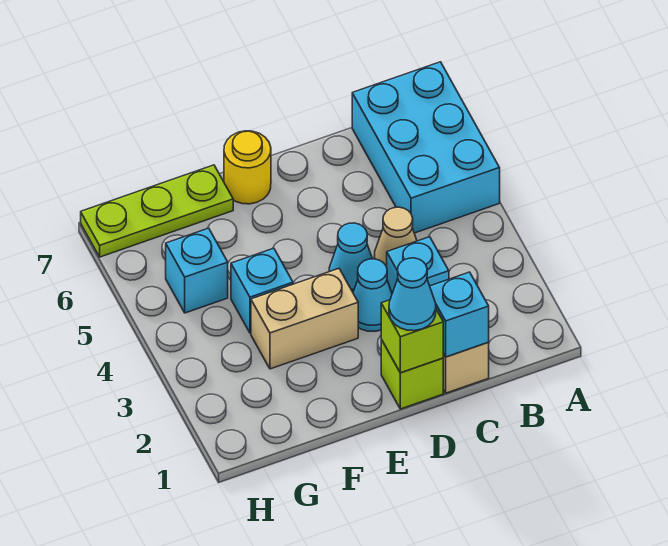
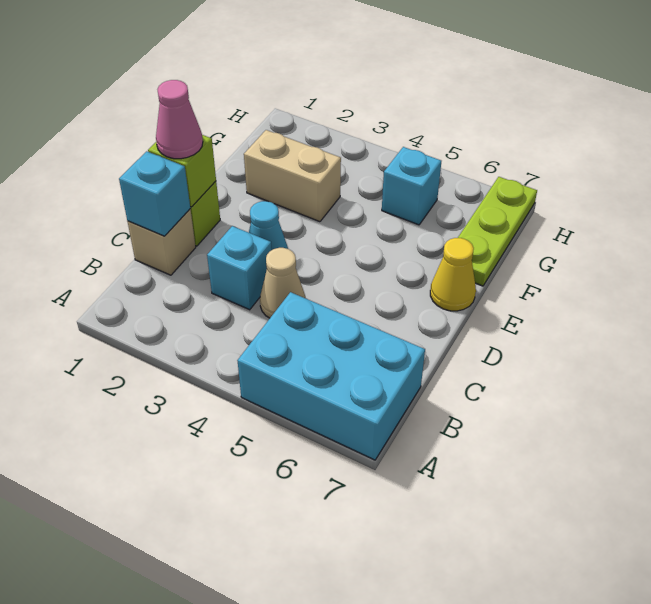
cyan cone D1 level 3 -> pink cone D1 level 3
cyan cone D4 level 1 -> none
tan brick E3:F3 level 1 -> tan brick F2:F3 level 1
yellow round brick E7 level 1 -> yellow cone E7 level 1
cyan brick F4 level 1 -> none

